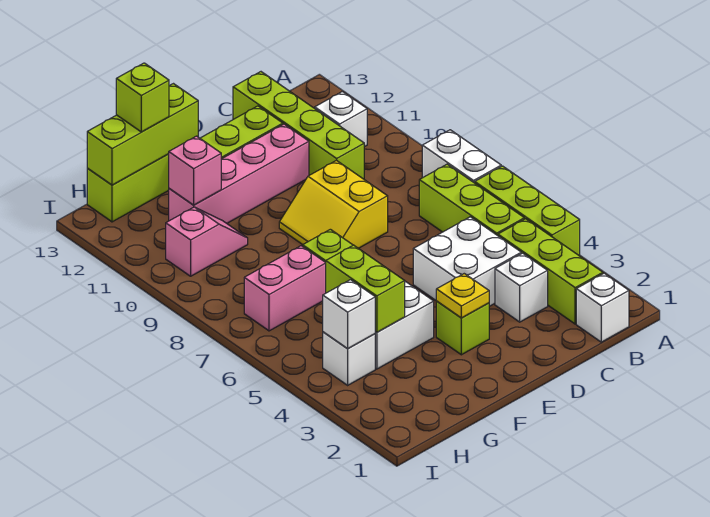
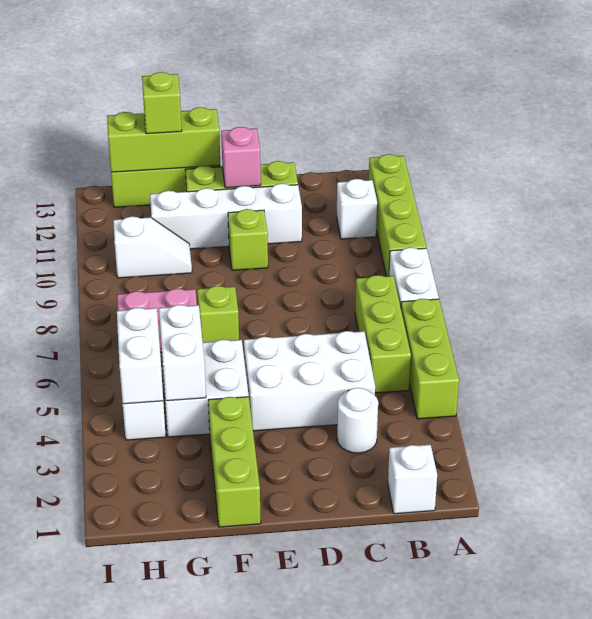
lime brick B2:B4 level 1 -> lime brick F1:F3 level 1
white brick C3 level 1 -> white round brick C3 level 1
white brick C4:D5 level 1 -> white brick C4:E5 level 1
lime brick C10:C13 level 1 -> lime brick A9:A12 level 1
yellow slope D8:E9 level 1 top D -> none
pink brick D11:G11 level 1 -> white brick D11:G11 level 1
lime brick E3 level 1 -> lime brick E10 level 1
yellow plate E3 level 2 -> none
lime brick G4:G5 level 2 -> white brick G4:G5 level 2
pink slope G10:H10 level 1 top H -> white slope G10:H10 level 1 top H
pink brick G11 level 2 -> pink brick E12 level 2
white brick H4 level 2 -> white brick H4:H5 level 2

